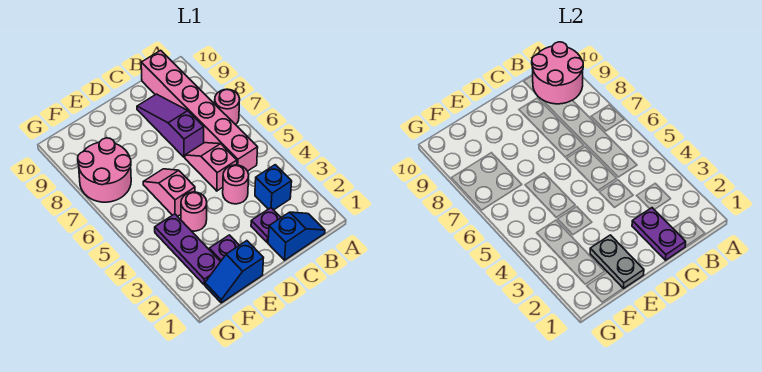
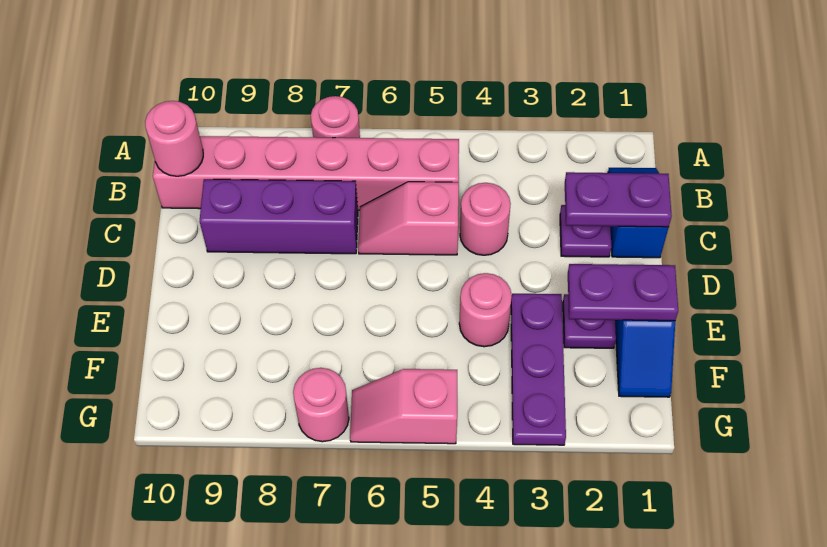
pink round brick A9:B10 level 2 -> pink round brick B10 level 2
blue brick B3 level 1 -> none
purple slope C7:C9 level 1 top 7 -> purple brick C7:C9 level 1
grey plate E1:E2 level 2 -> purple plate E1:E2 level 2
pink slope E5:E6 level 1 top 5 -> pink slope G5:G6 level 1 top 5
purple plate F2:F4 level 1 -> purple plate E3:G3 level 1
pink round brick F7:G8 level 1 -> pink round brick G7 level 1

